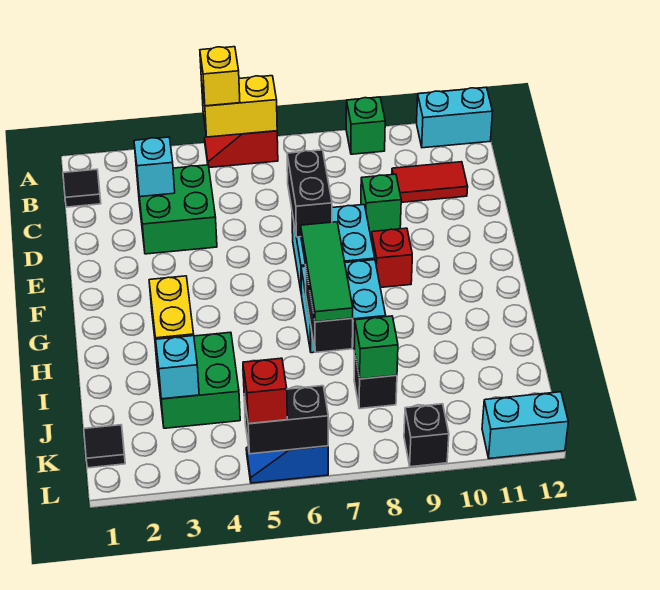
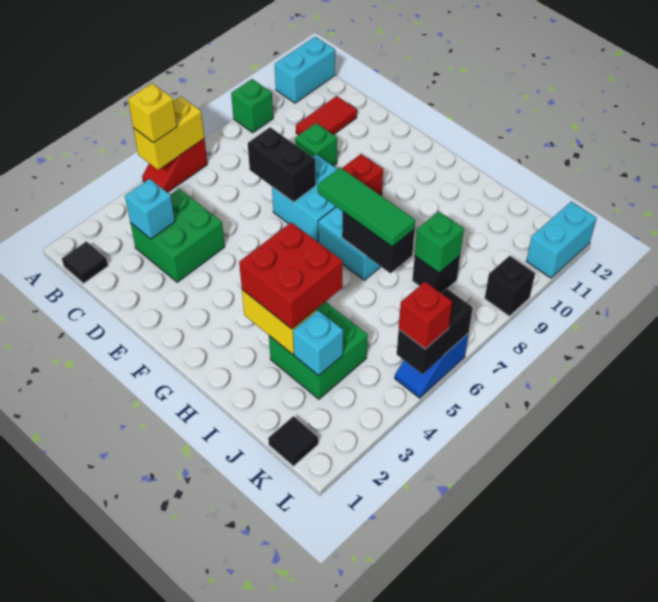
none -> red brick H3:I4 level 3

